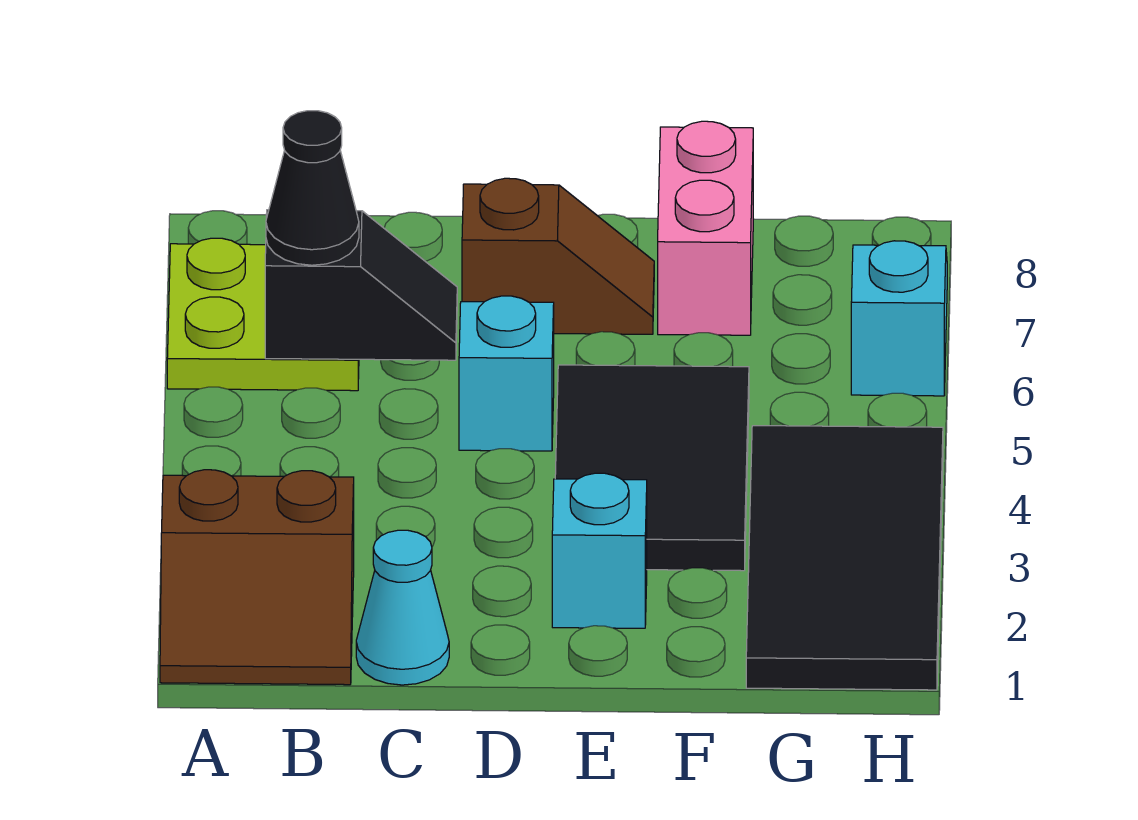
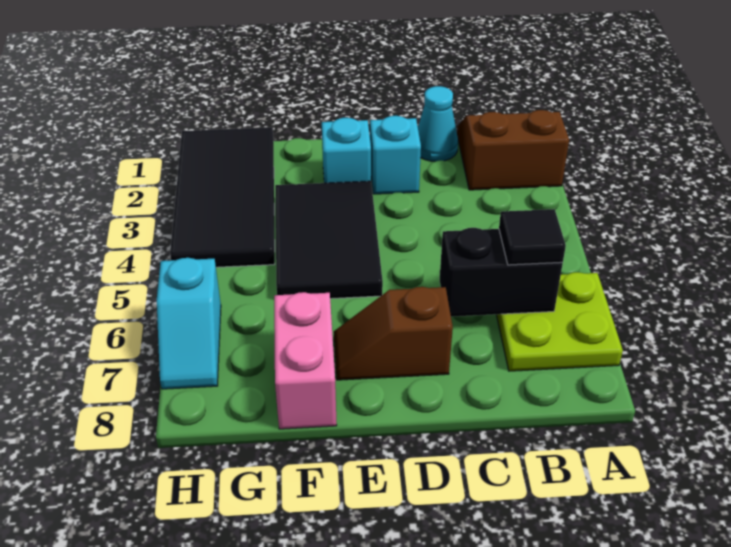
black slope B6:C6 level 2 top B -> black brick B6:C6 level 2
black cone B6 level 3 -> black tile B6 level 3
cyan brick D5 level 1 -> cyan brick D2 level 1

